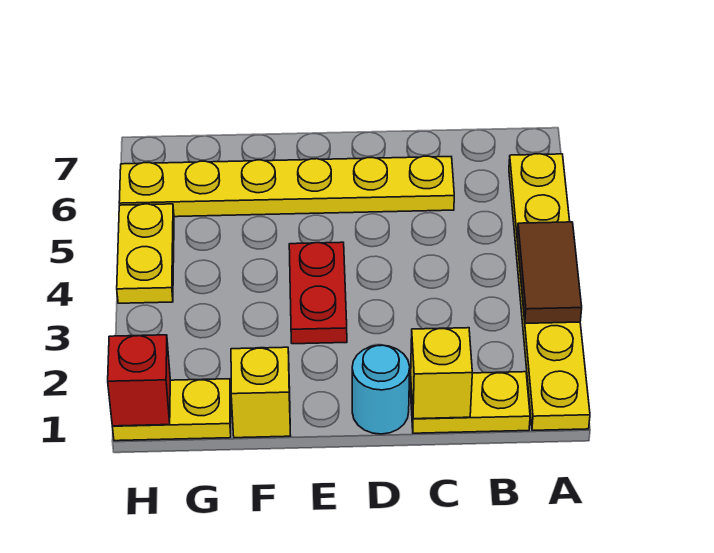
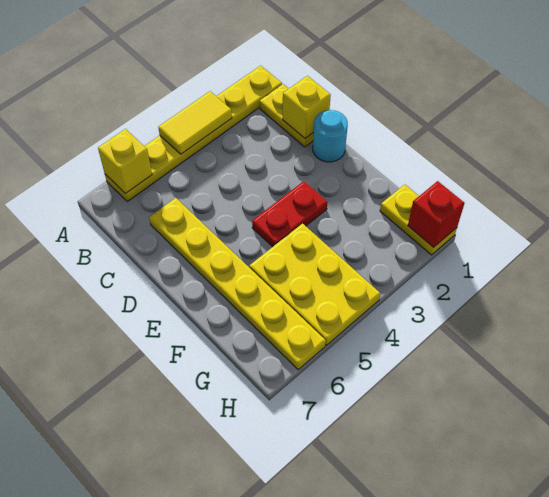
brown tile A3:A4 level 2 -> yellow tile A3:A4 level 2
yellow brick F1 level 1 -> yellow brick A6 level 2
yellow plate H4:H5 level 1 -> yellow plate F4:H5 level 1

